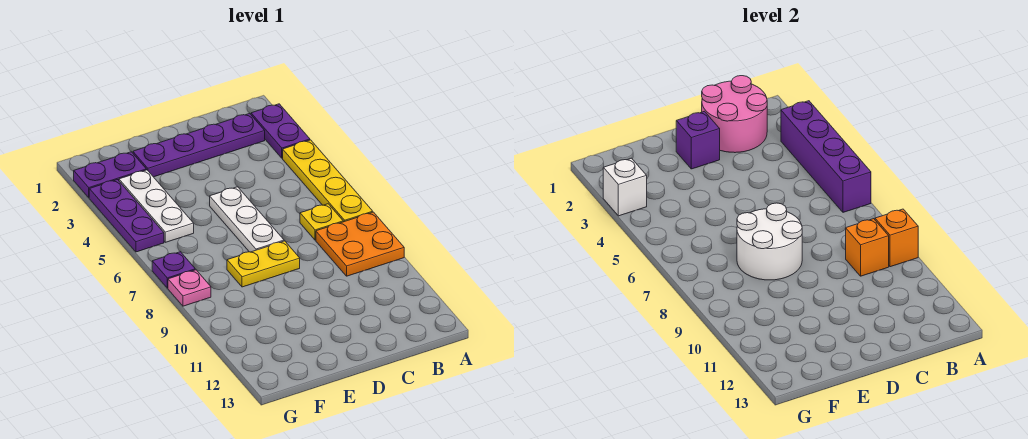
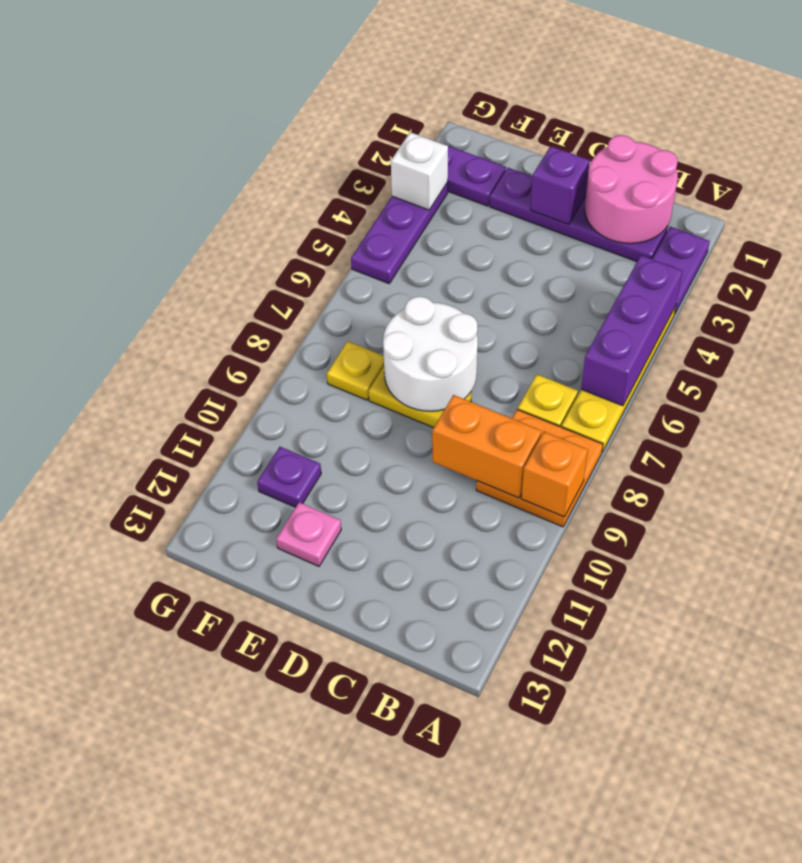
purple brick A3:A6 level 2 -> purple brick A4:A6 level 2
orange brick B9 level 2 -> orange brick B9:C9 level 2
white plate D5:D7 level 1 -> none
white plate F3:F5 level 1 -> none
none -> yellow plate F8 level 1
purple plate G7 level 1 -> purple plate F11 level 1
pink plate G8 level 1 -> pink plate E12 level 1

